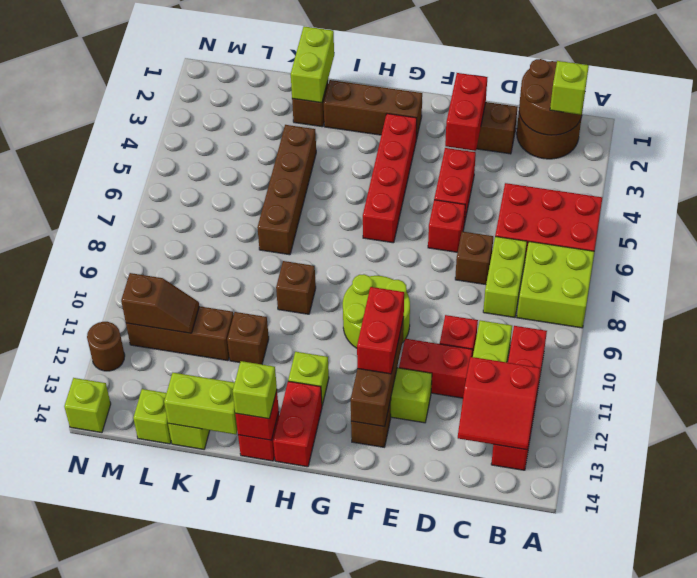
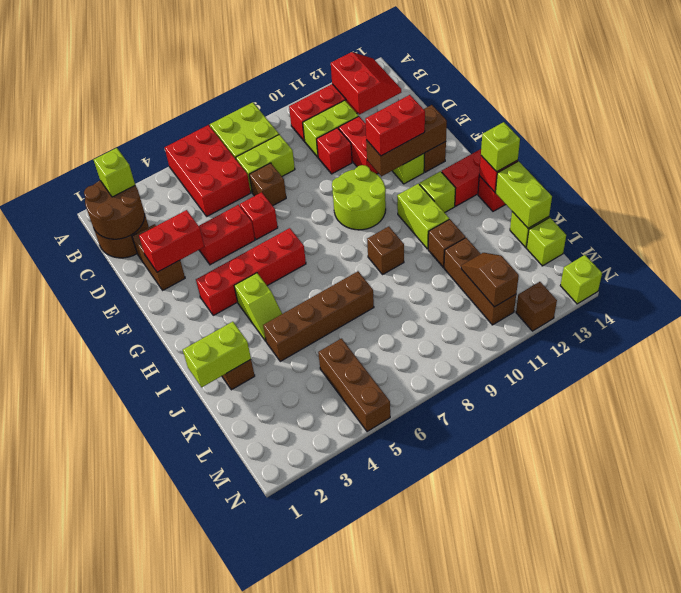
brown brick G2:I2 level 1 -> brown brick L5:N5 level 1
none -> lime slope H4:I4 level 1 top H
none -> lime brick H11:I11 level 1
brown round brick N12 level 1 -> brown brick N12 level 1

